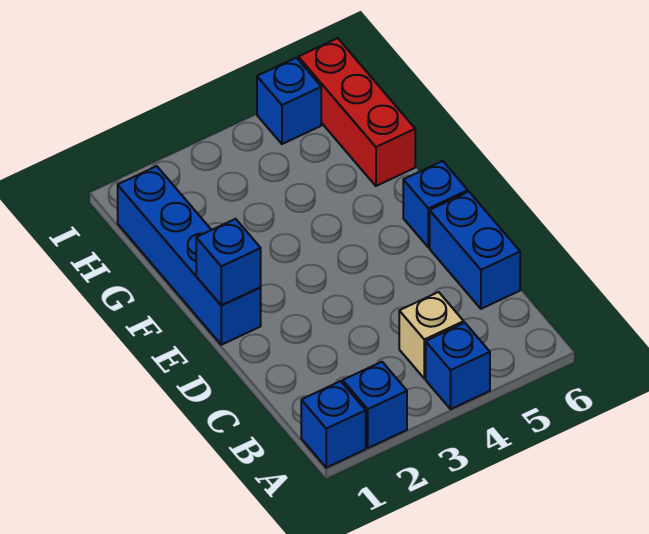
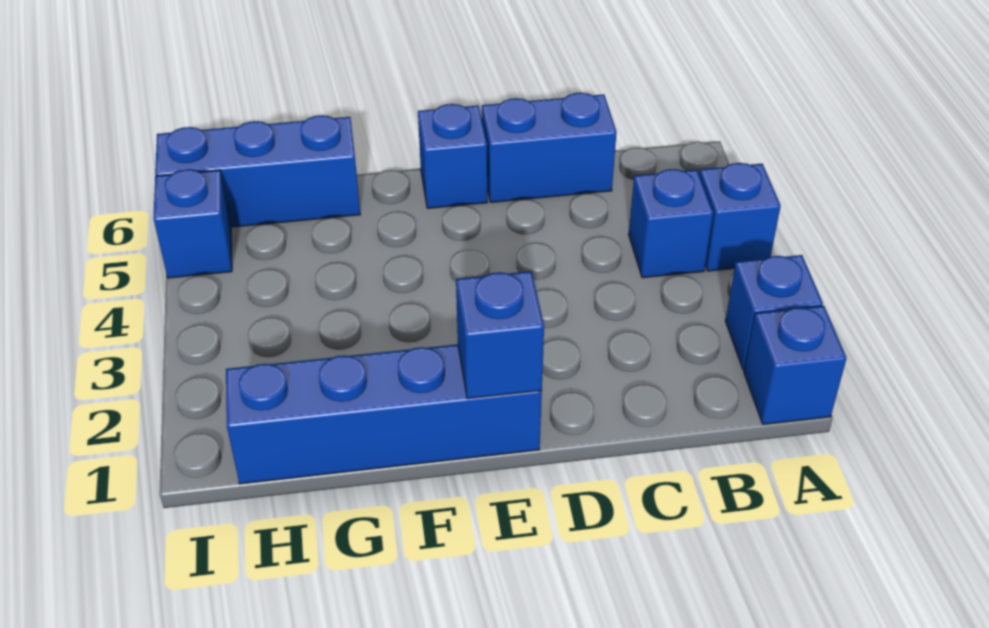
tan brick B4 level 1 -> blue brick B4 level 1
red brick G6:I6 level 1 -> blue brick G6:I6 level 1

